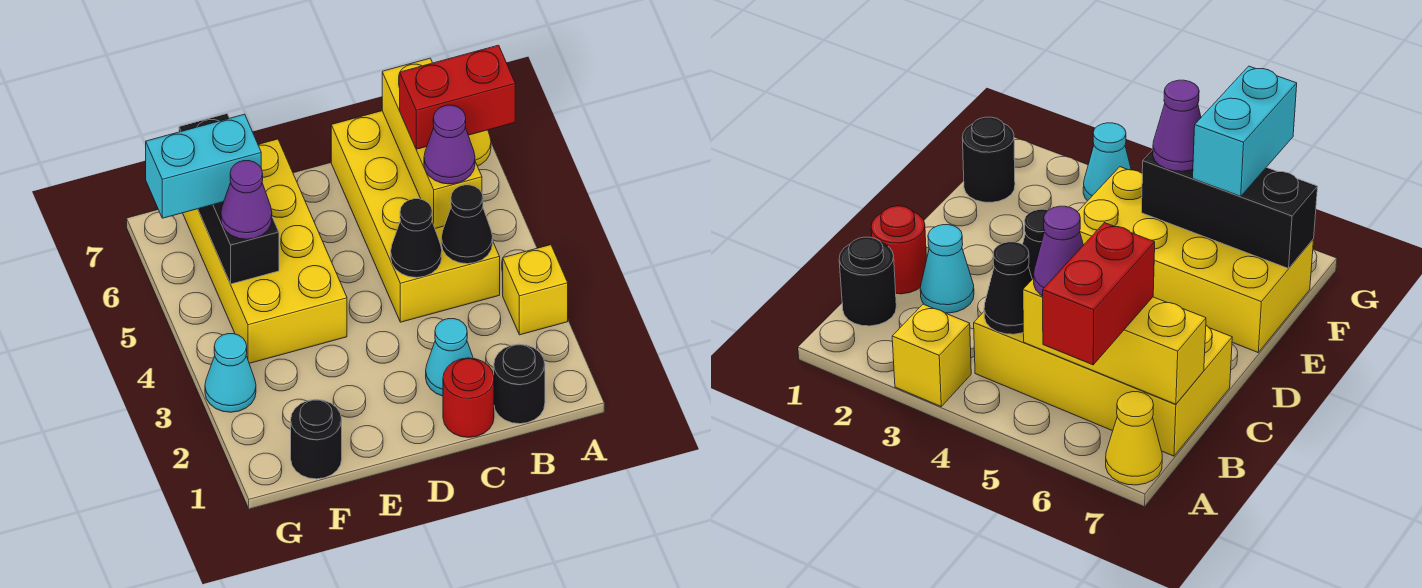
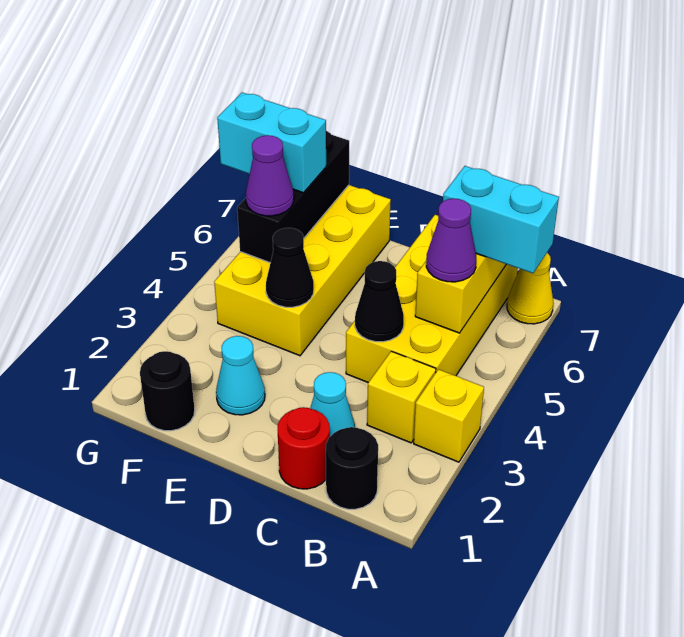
red brick A6:B6 level 3 -> cyan brick A6:B6 level 3
none -> yellow brick B3 level 1
black cone B4 level 2 -> black cone E4 level 2
cyan cone G3 level 1 -> cyan cone E2 level 1

